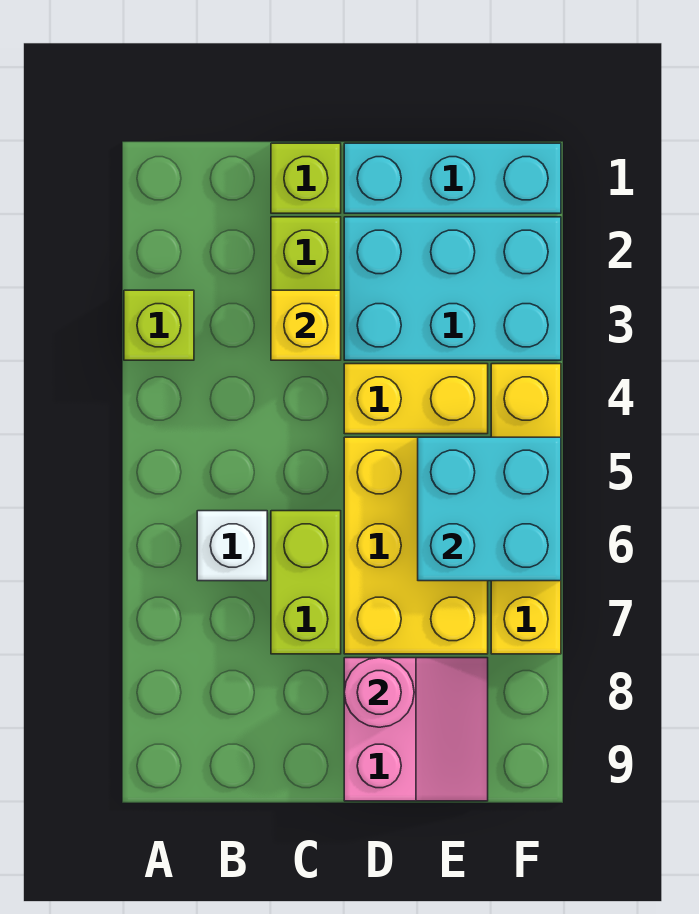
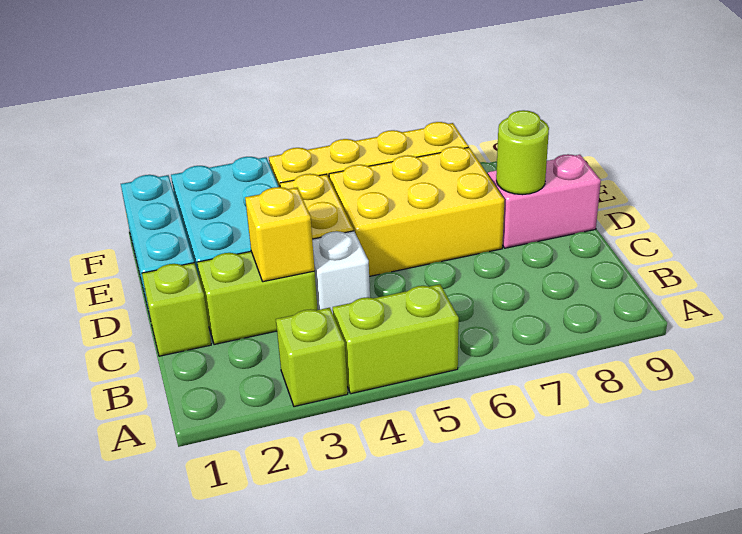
white brick B6 level 1 -> white brick C4 level 1
lime brick C6:C7 level 1 -> lime brick A4:A5 level 1
pink round brick D8 level 2 -> lime round brick D8 level 2
cyan brick E5:F6 level 2 -> none

